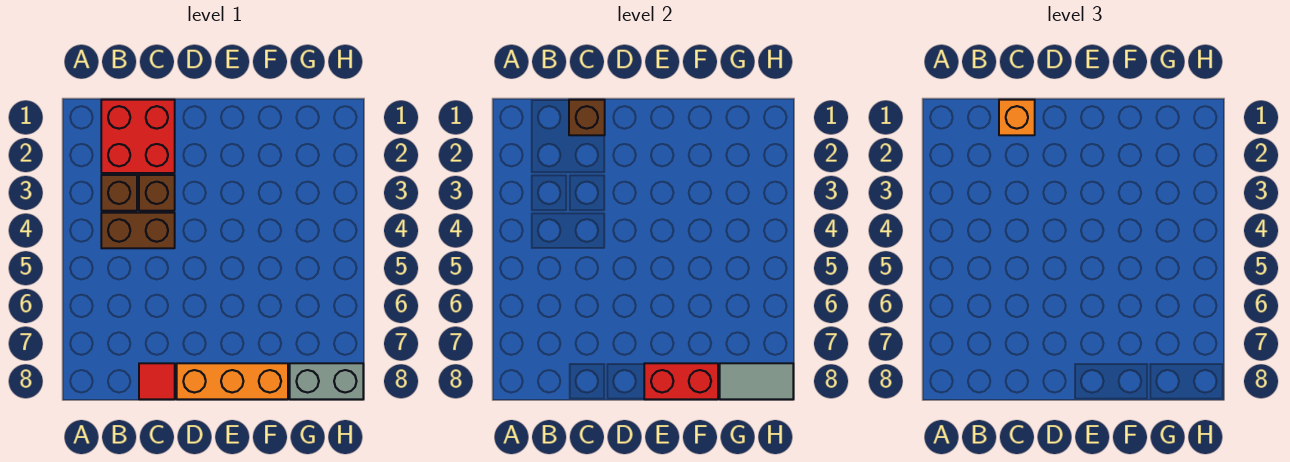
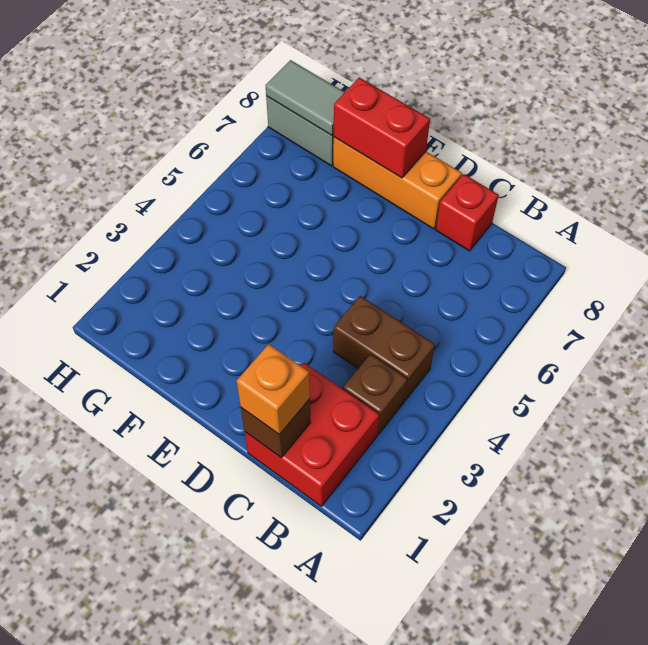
brown brick C3 level 1 -> none
red tile C8 level 1 -> red brick C8 level 1

